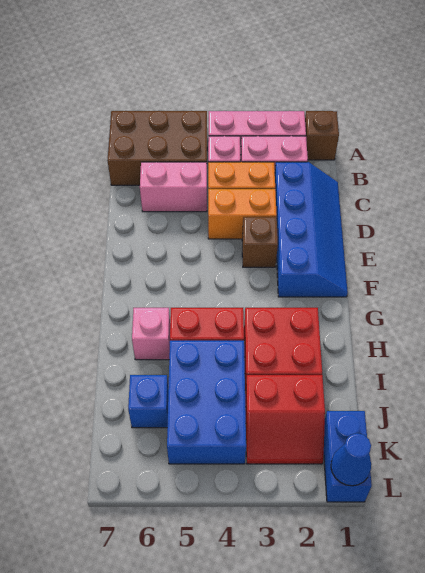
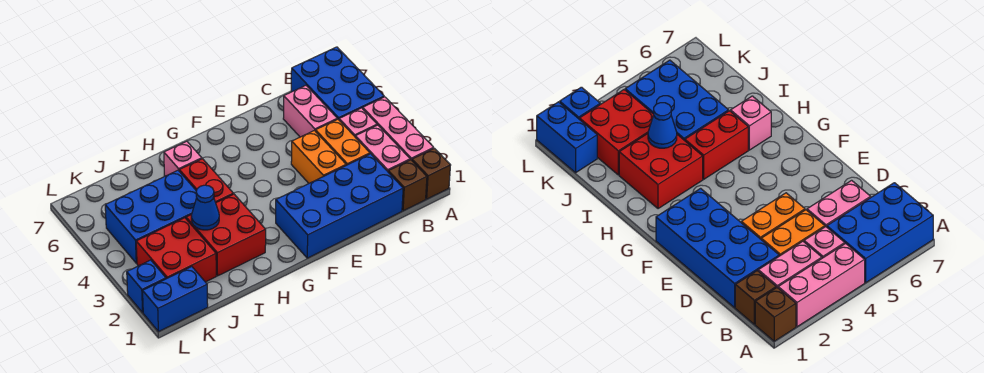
brown brick A5:B7 level 1 -> blue brick A5:B7 level 1
blue slope C1:F2 level 1 top 2 -> blue brick C1:F2 level 1
brown brick E3 level 1 -> brown brick B1 level 1
red slope J2:K3 level 1 top J -> red brick J2:K3 level 1
blue brick J6 level 1 -> blue brick L2 level 1
blue cone L1 level 2 -> blue cone I3 level 2

